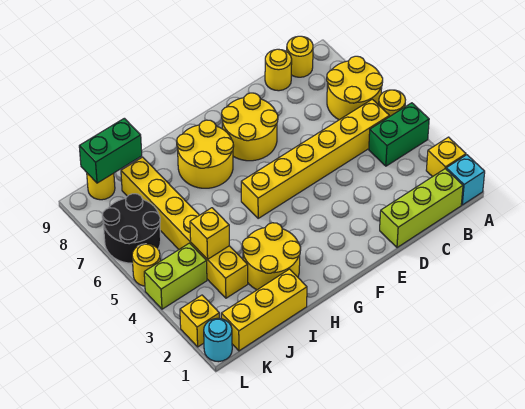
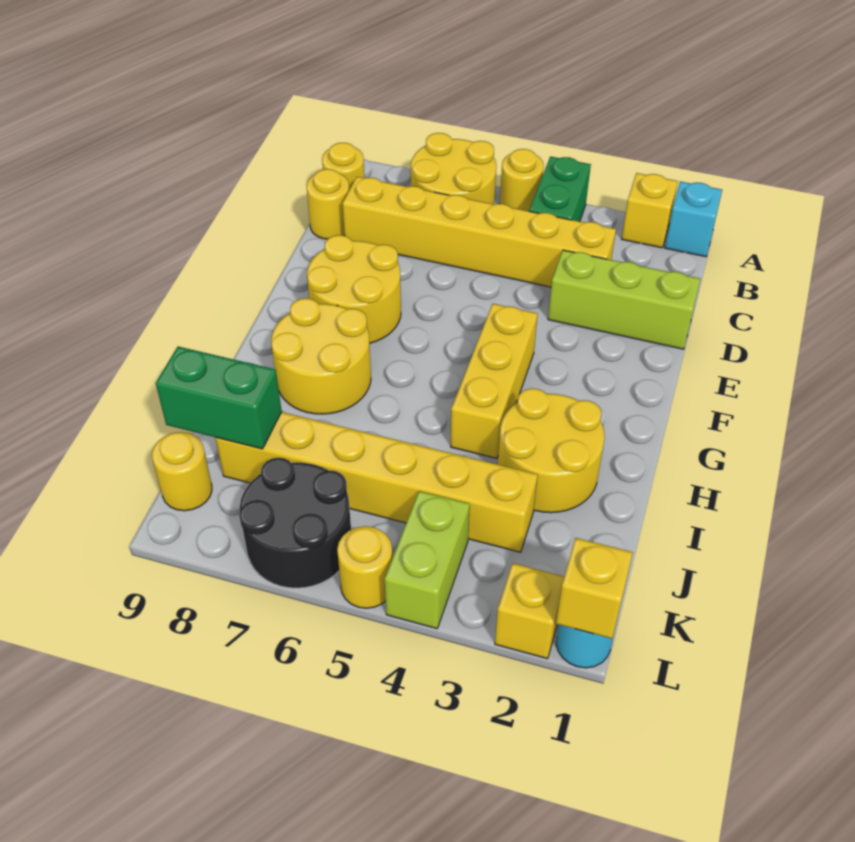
lime brick B1:D1 level 1 -> lime brick D1:D3 level 1
yellow brick B5:G5 level 1 -> yellow brick C3:C8 level 1
yellow brick I1:K1 level 1 -> yellow brick F4:H4 level 1
yellow brick J4 level 2 -> yellow brick L1 level 2
green brick J9:K9 level 2 -> green brick J8:J9 level 2

